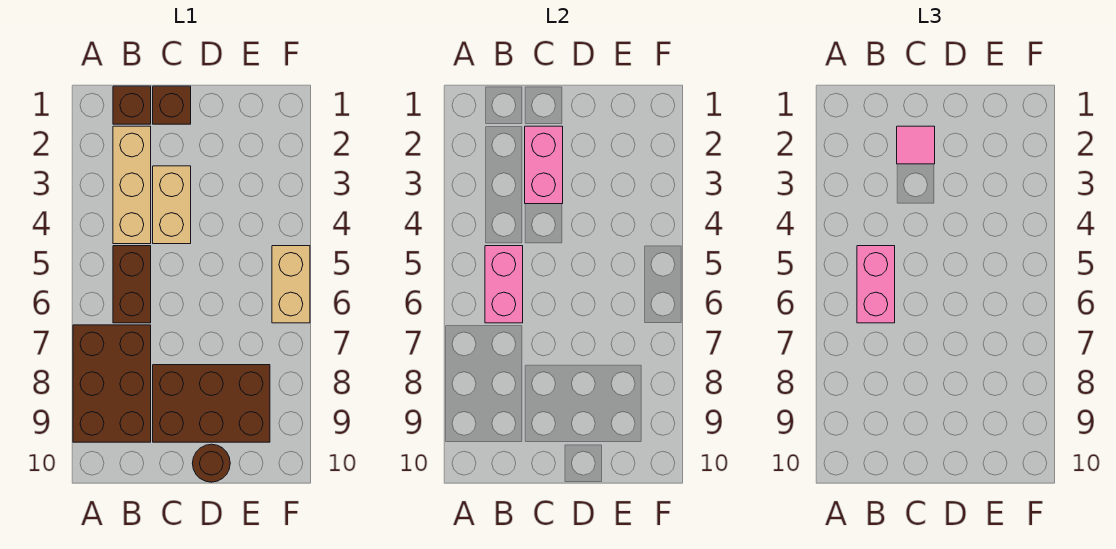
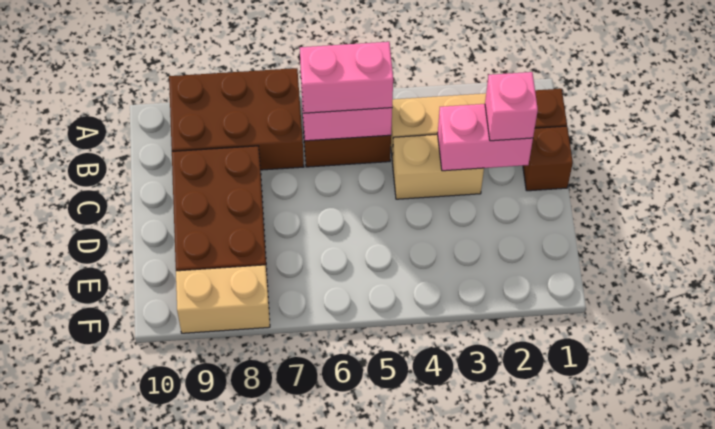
pink tile C2 level 3 -> pink brick C2 level 3
brown round brick D10 level 1 -> none
tan brick F5:F6 level 1 -> tan brick F8:F9 level 1

